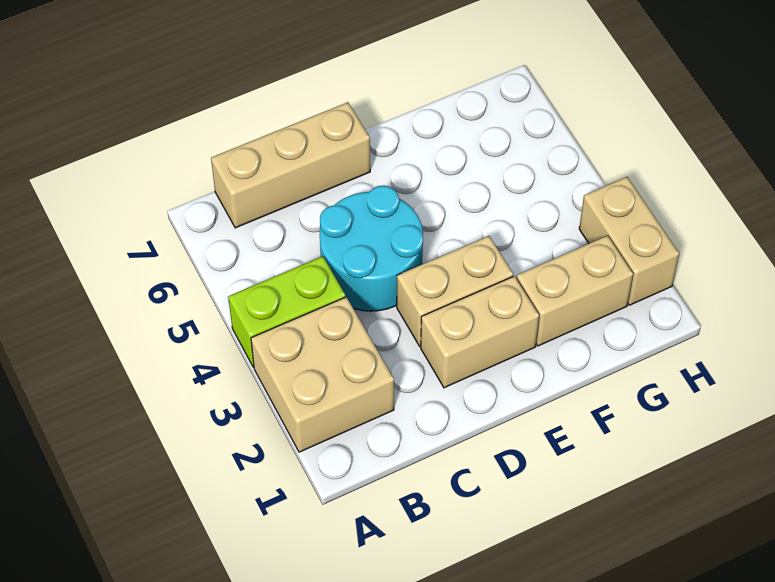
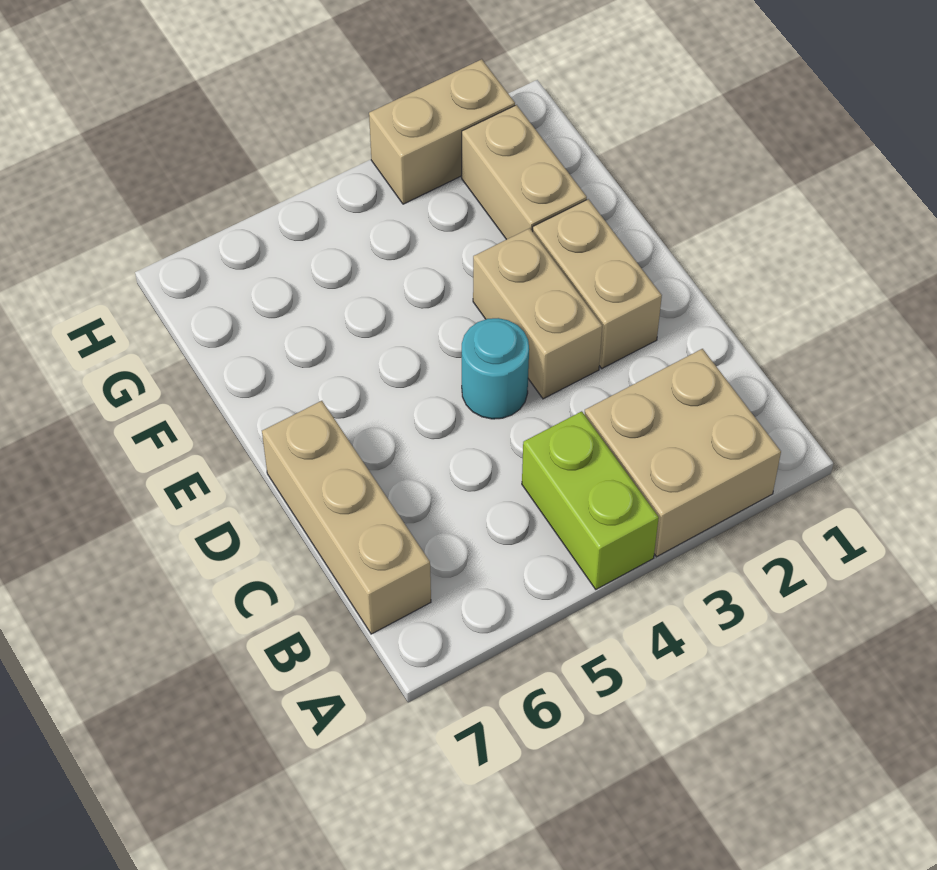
cyan round brick C4:D5 level 1 -> cyan round brick D4 level 1

